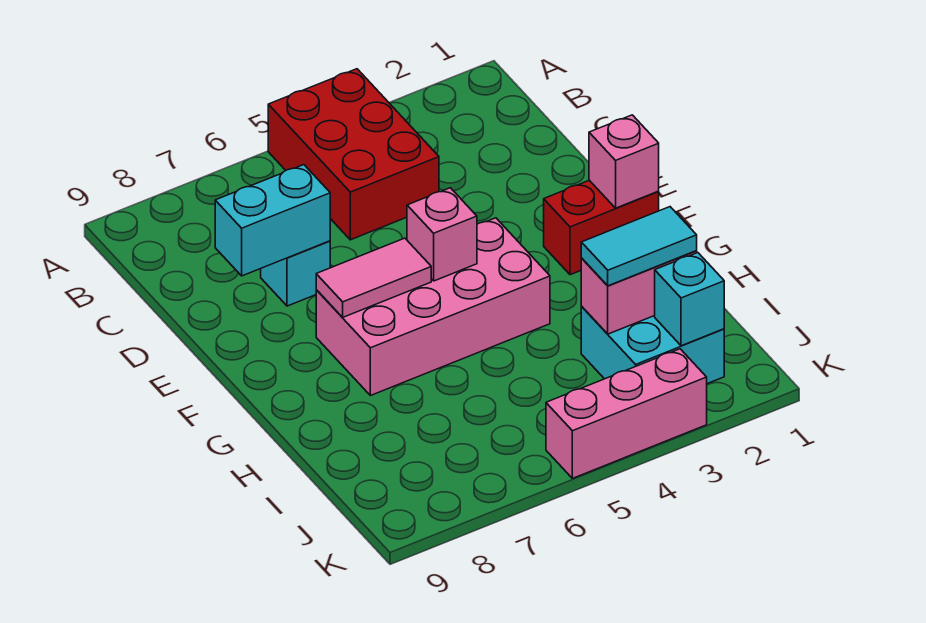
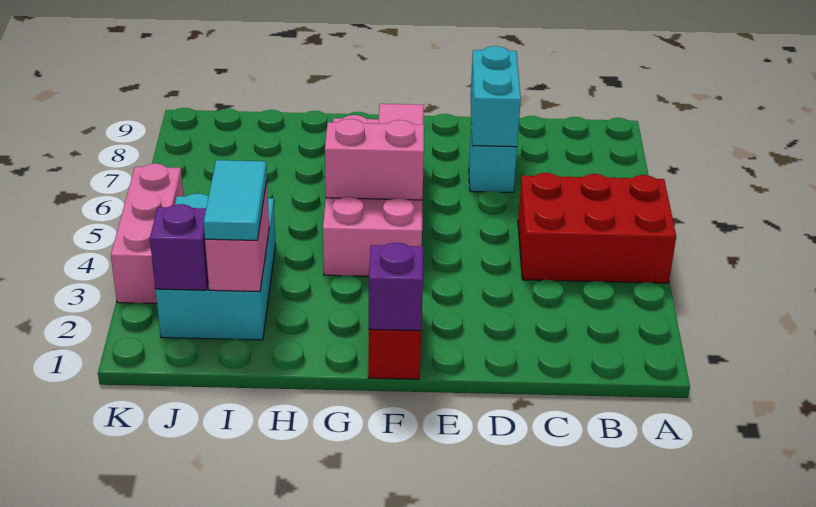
pink brick F1 level 2 -> purple brick F1 level 2
pink brick F5 level 2 -> pink brick F5:G5 level 2
cyan brick I2:J3 level 1 -> cyan brick I2:J4 level 1
cyan brick J2 level 2 -> purple brick J2 level 2

